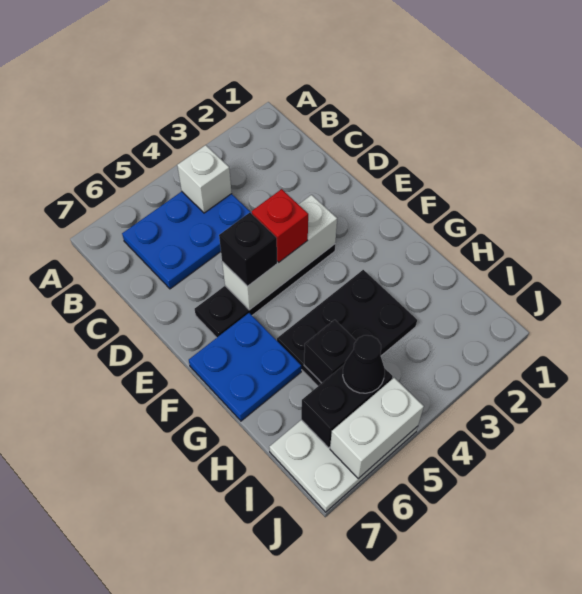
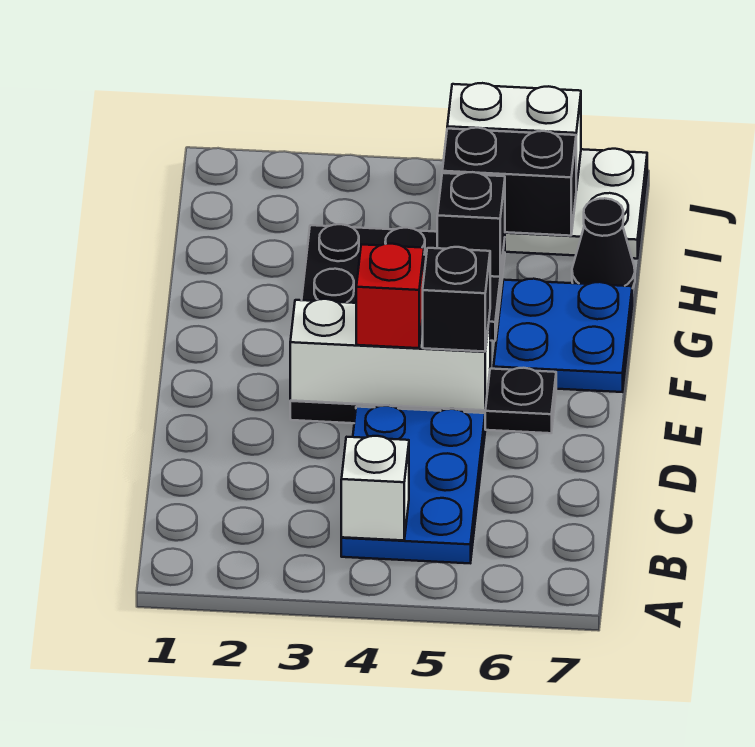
blue plate B4:C6 level 1 -> blue plate B4:D5 level 1
black cone I5 level 3 -> black cone H7 level 1

